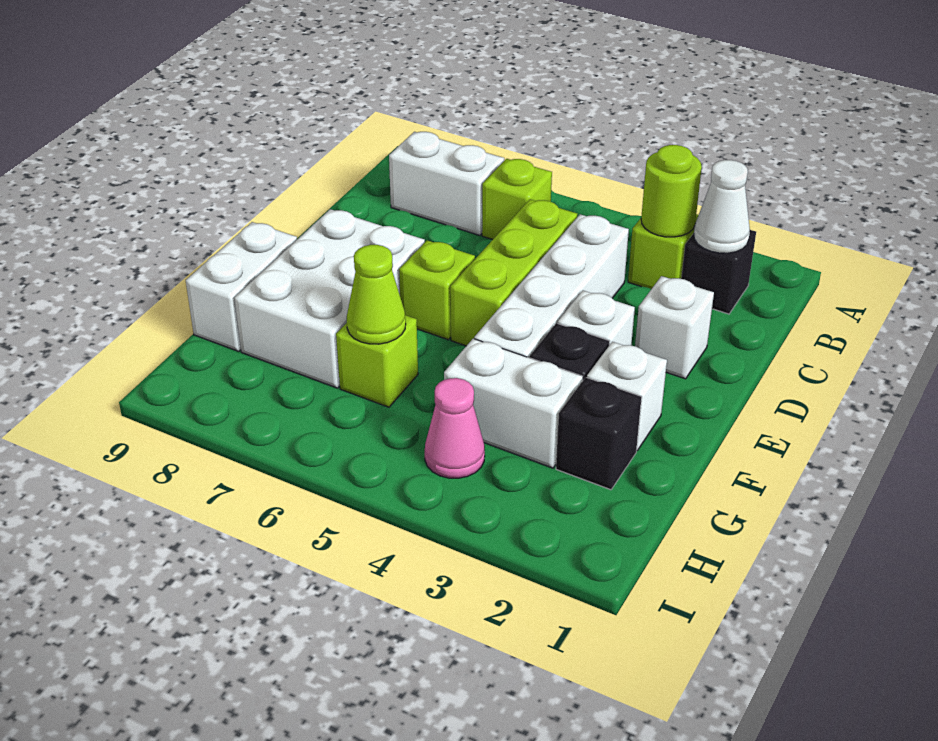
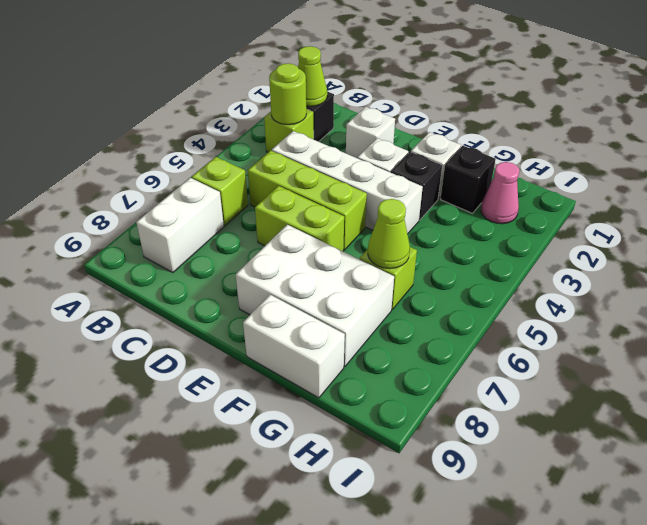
white cone B2 level 2 -> lime cone B2 level 2
lime brick E6 level 1 -> lime brick D6:E6 level 1
white brick G3:G4 level 1 -> none
pink cone H4 level 1 -> pink cone H2 level 1

